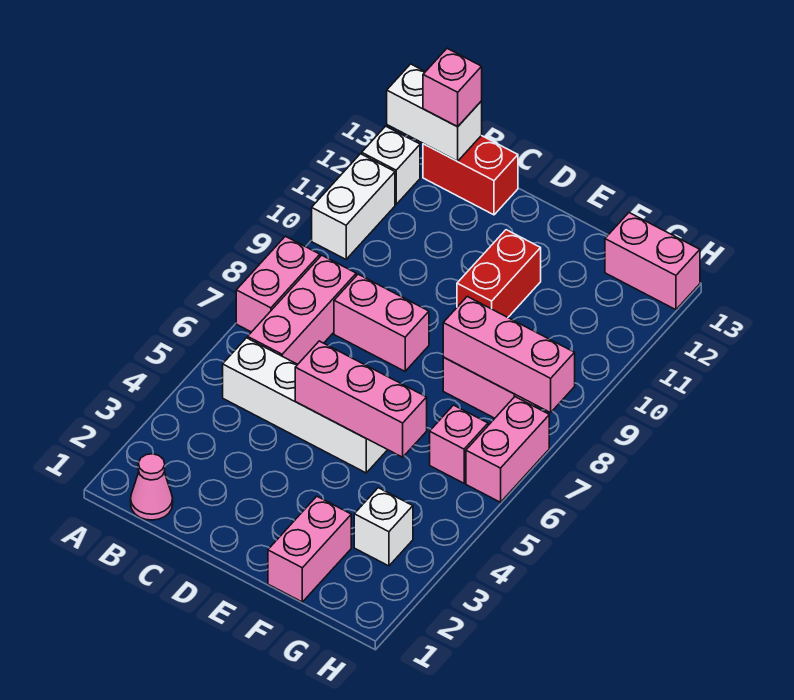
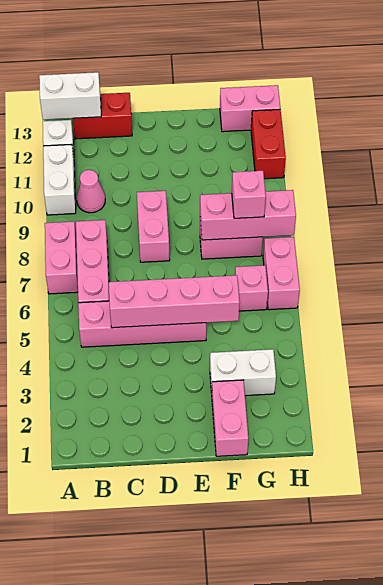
pink cone B1 level 1 -> pink cone B10 level 1
white brick B5:E5 level 1 -> pink brick B5:E5 level 1
pink brick B13 level 3 -> pink brick G8 level 3
pink brick C8:D8 level 1 -> pink brick D8:D9 level 1
pink brick D5:F5 level 2 -> pink brick C5:F5 level 2
red brick E10:E11 level 1 -> red brick H11:H12 level 1
white brick G3 level 1 -> white brick F3:G3 level 1

